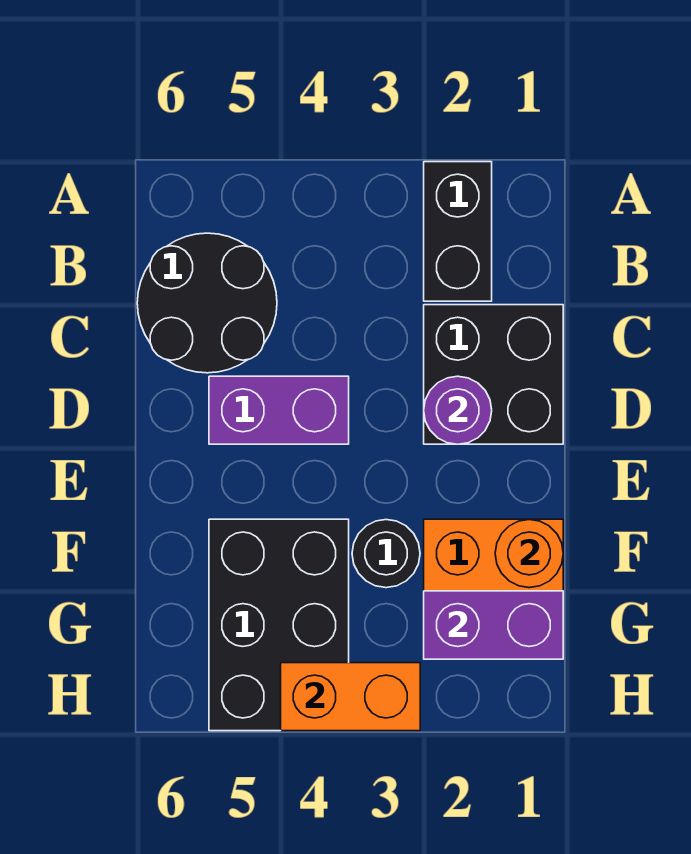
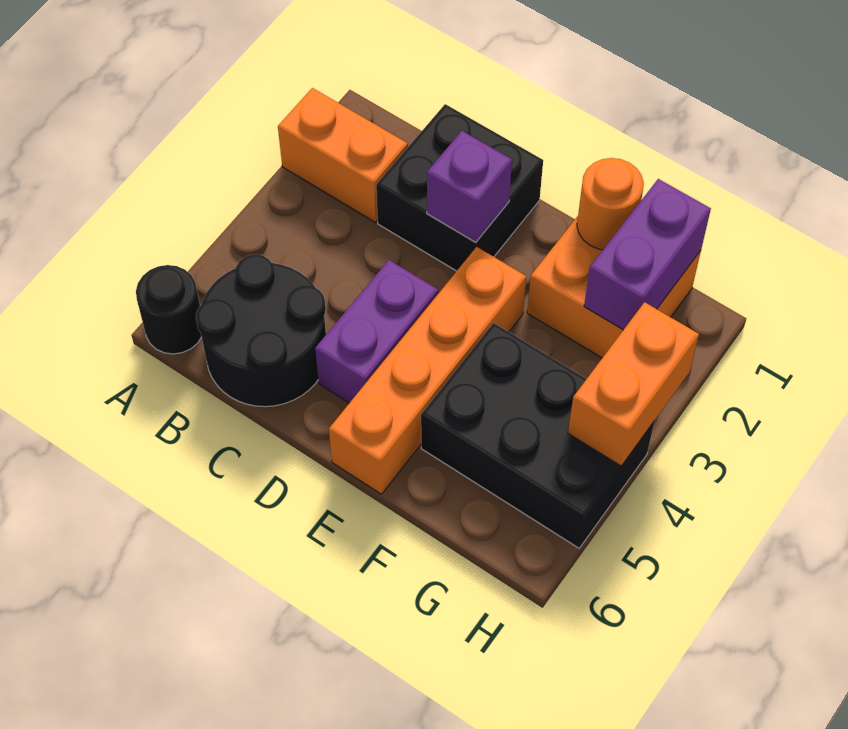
black brick A2:B2 level 1 -> orange brick A2:B2 level 1
purple round brick D2 level 2 -> purple brick D2 level 2
none -> orange brick E3:E6 level 1
black round brick F3 level 1 -> black round brick A6 level 1

